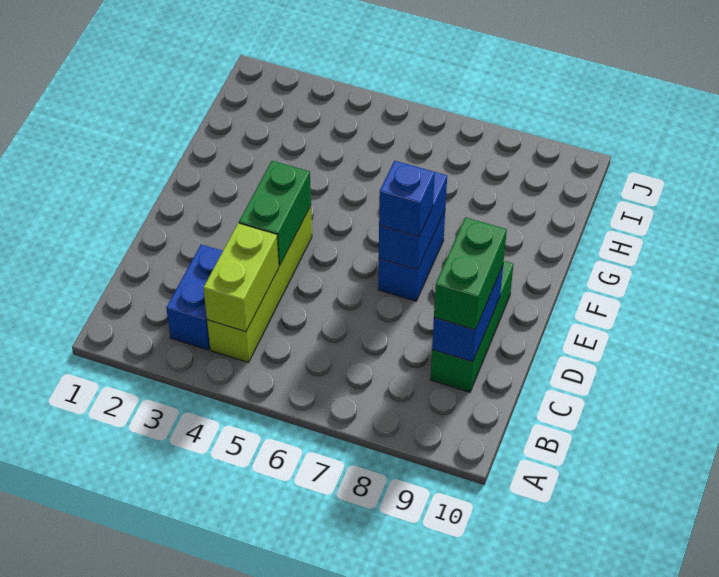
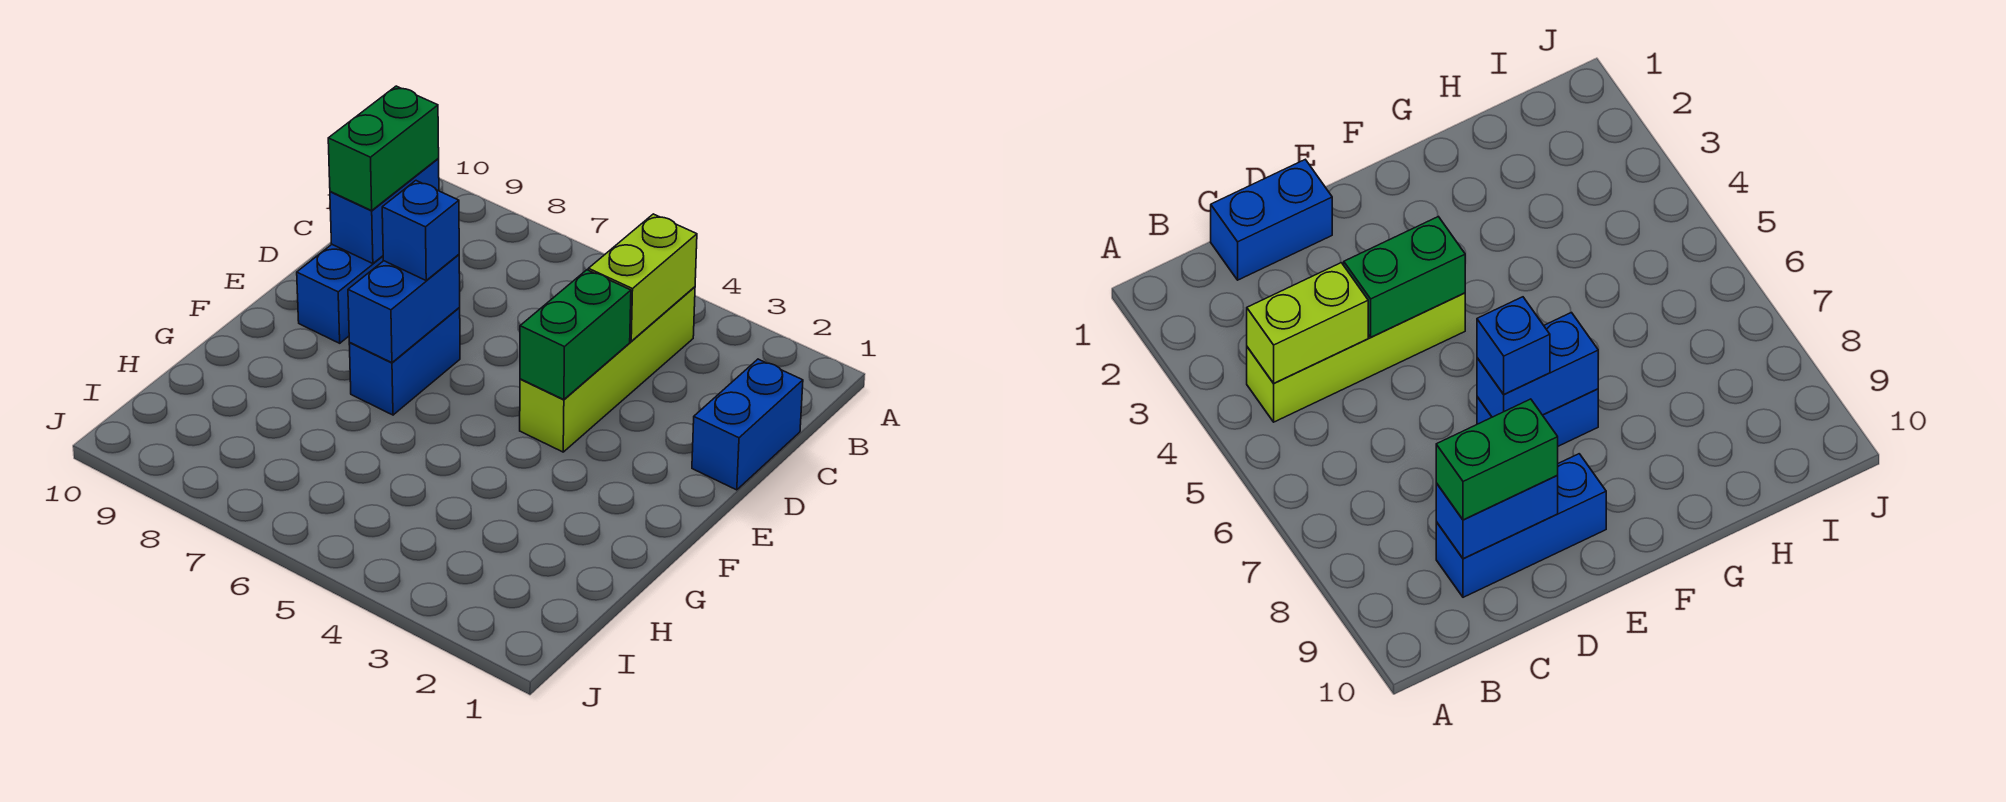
blue brick B3:C3 level 1 -> blue brick C1:D1 level 1
green brick C9:E9 level 1 -> blue brick C9:E9 level 1

